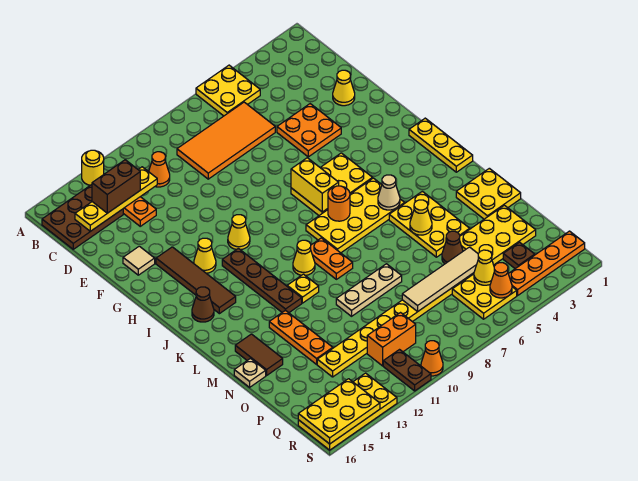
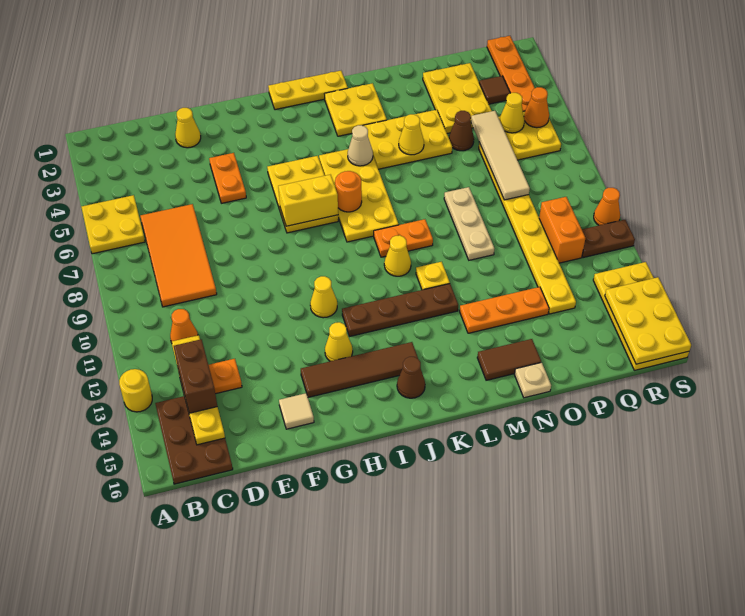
orange plate E4:F5 level 1 -> orange plate F4:F5 level 1
yellow plate M1:N2 level 1 -> yellow plate K2:L3 level 1
brown plate Q3 level 1 -> brown tile Q3 level 1

